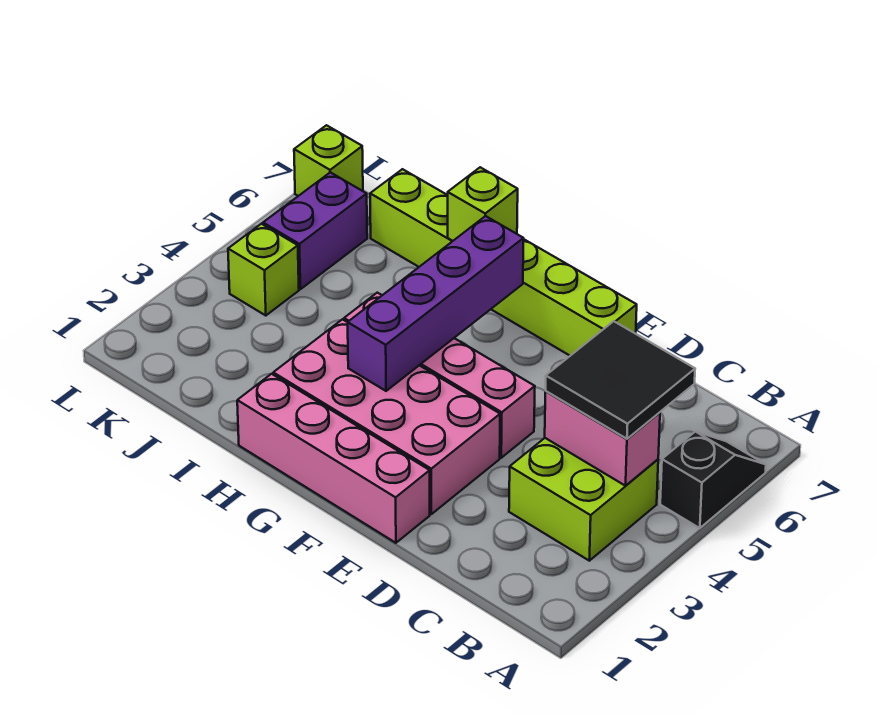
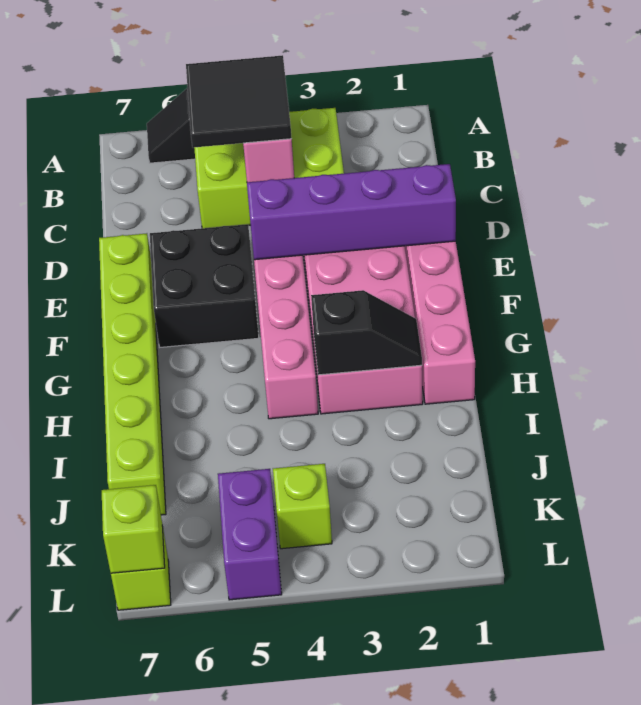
lime brick B3:C4 level 1 -> lime brick B3:C5 level 1
none -> black brick E5:F6 level 1
purple brick G3:G6 level 2 -> purple brick E1:E4 level 2
none -> black slope H2:H3 level 2 top 3
lime brick H7 level 2 -> lime brick L7 level 2
purple brick K5:K6 level 1 -> purple brick K5:L5 level 1

